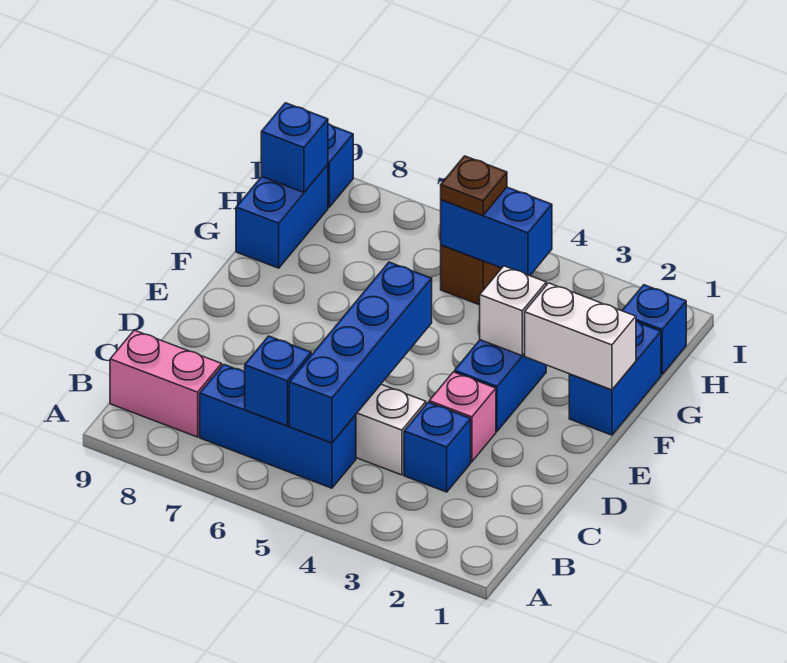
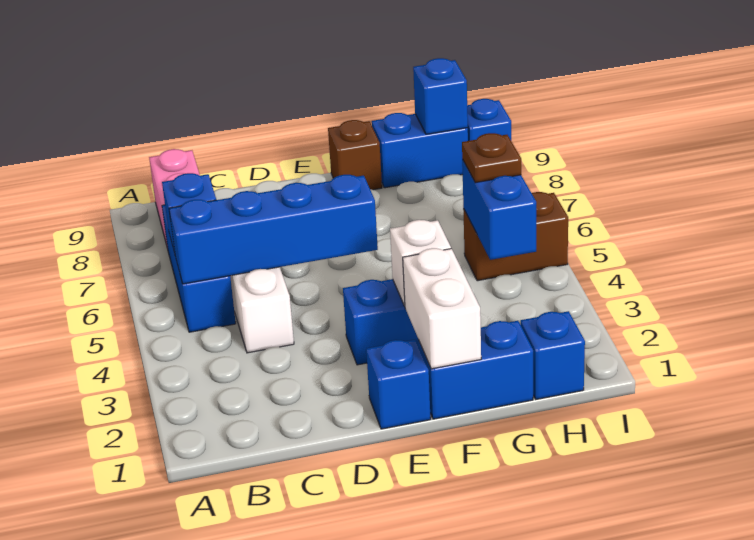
blue brick C3 level 1 -> blue brick E1 level 1
pink brick D3 level 1 -> none
none -> brown brick F9 level 1

